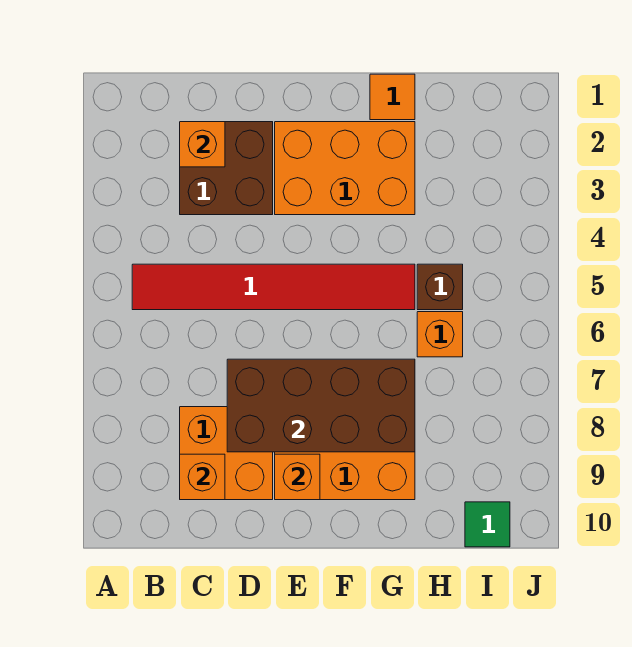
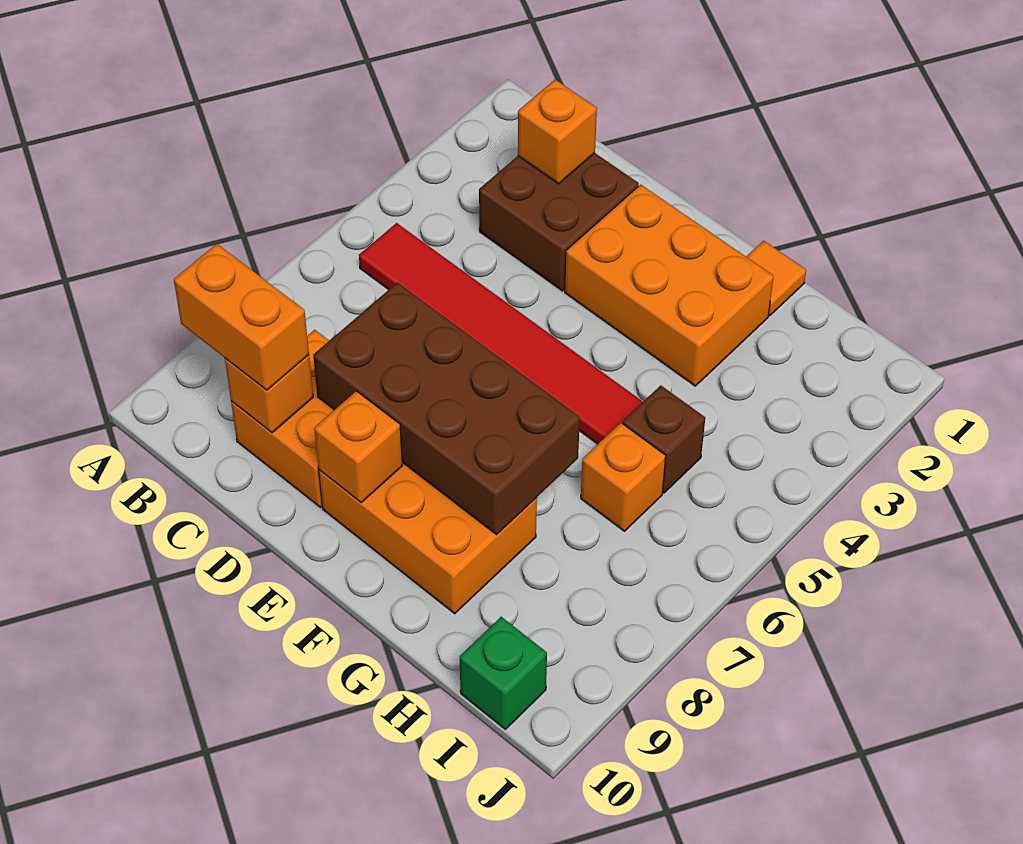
none -> orange brick B9:C9 level 3
green tile I10 level 1 -> green brick I10 level 1

